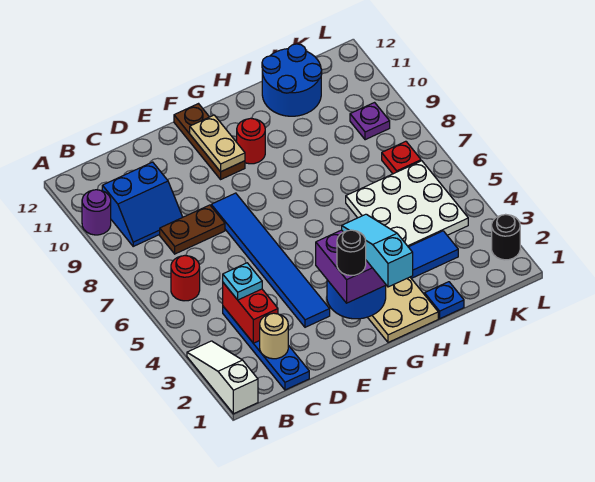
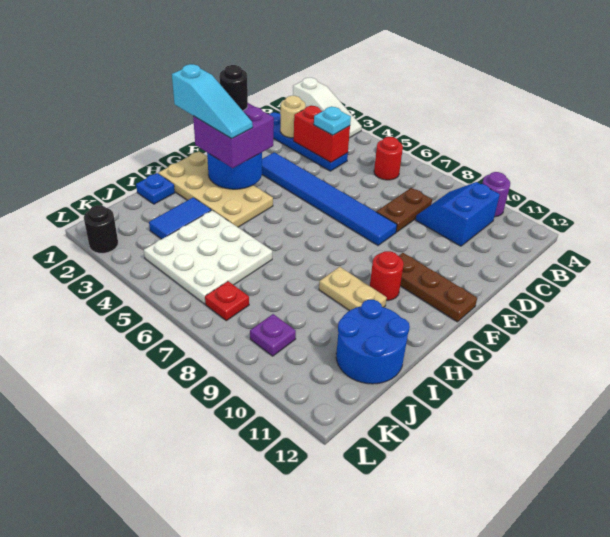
tan plate F10:F11 level 2 -> tan plate H9:H10 level 1

